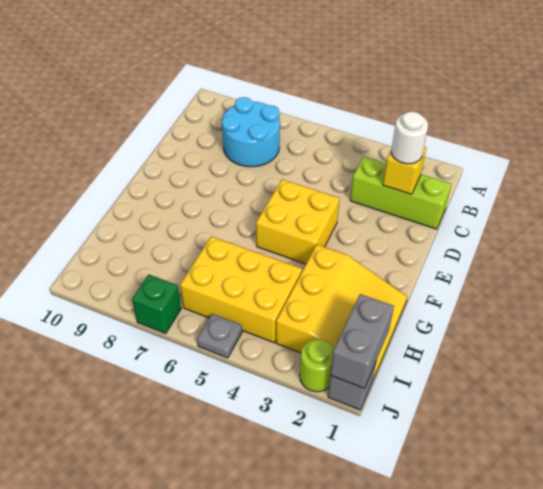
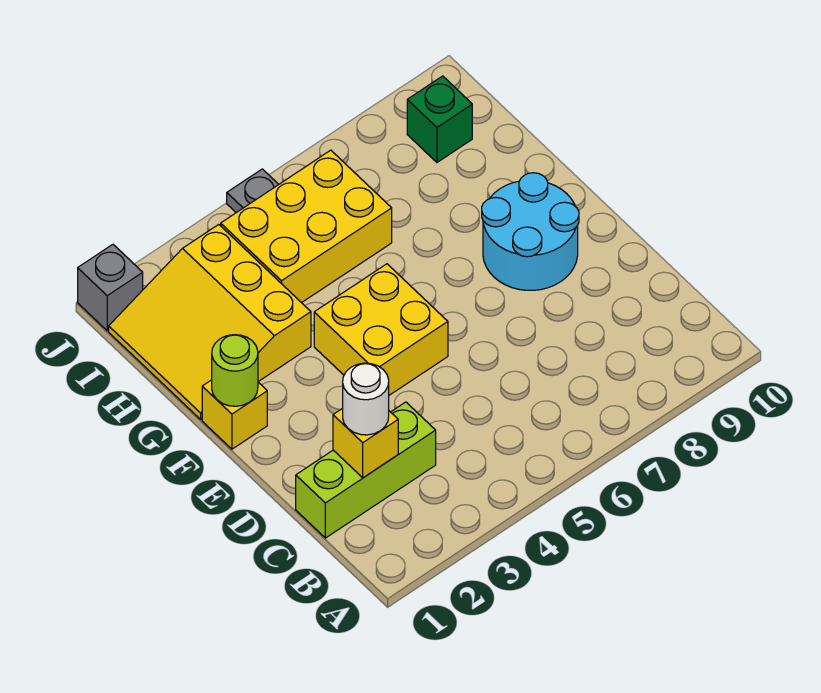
cyan round brick B7:C8 level 1 -> cyan round brick E8:F9 level 1
none -> yellow brick F1 level 1
grey brick I1:J1 level 2 -> none
lime round brick J2 level 1 -> lime round brick F1 level 2
green brick J7 level 1 -> green brick I9 level 1

